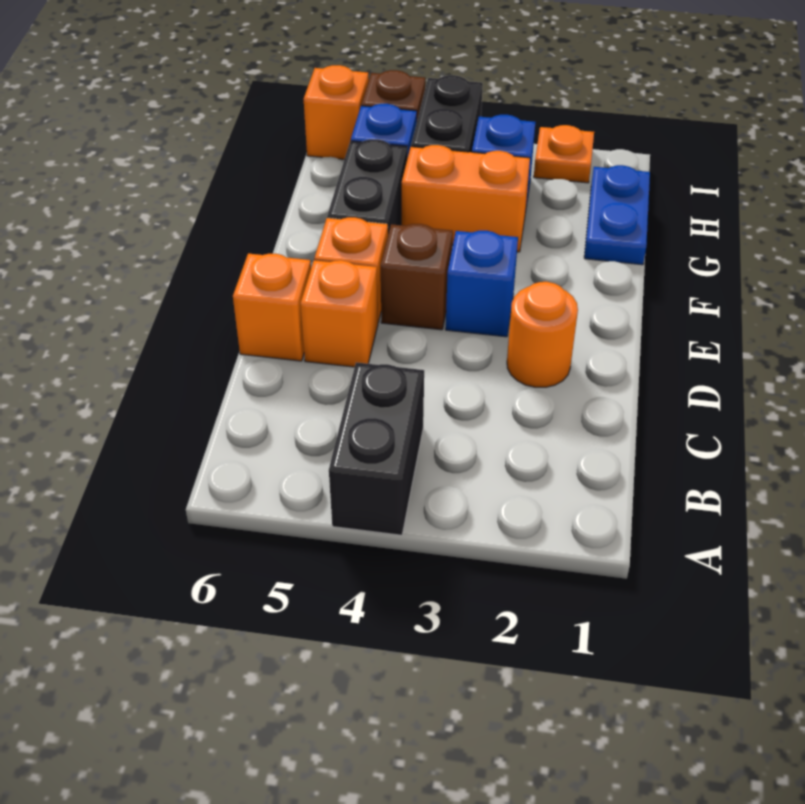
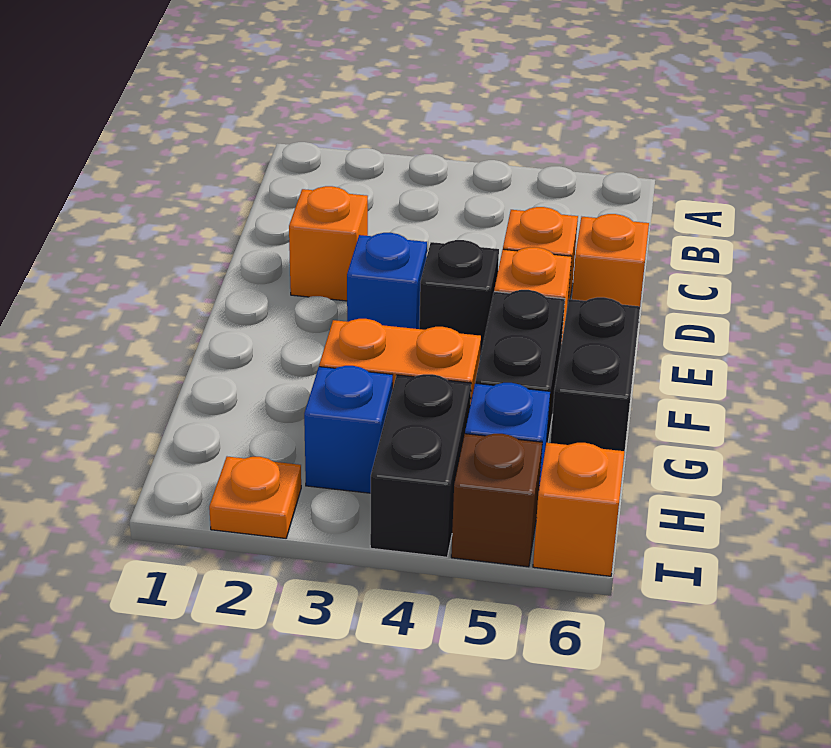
black brick A4:B4 level 1 -> black brick F6:G6 level 1
orange round brick D2 level 1 -> orange brick D2 level 1
brown brick E4 level 1 -> black brick E4 level 1
blue plate G1:H1 level 1 -> none

